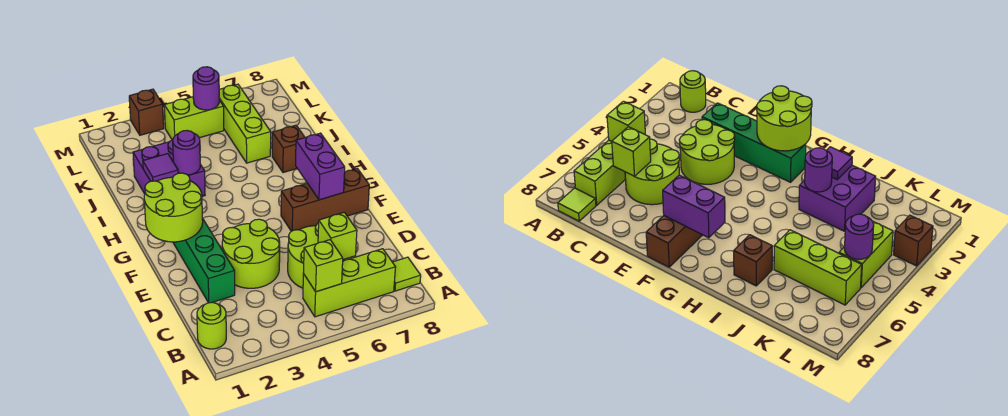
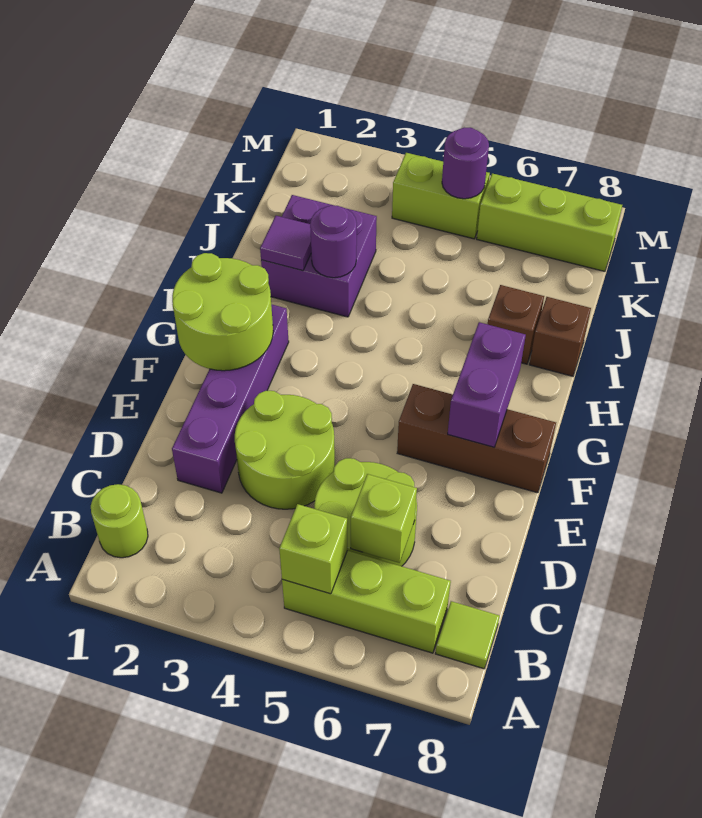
green brick D2:G2 level 1 -> purple brick D2:G2 level 1
lime brick J6:L6 level 1 -> lime brick L6:L8 level 1
brown brick M3 level 1 -> brown brick I8 level 1

